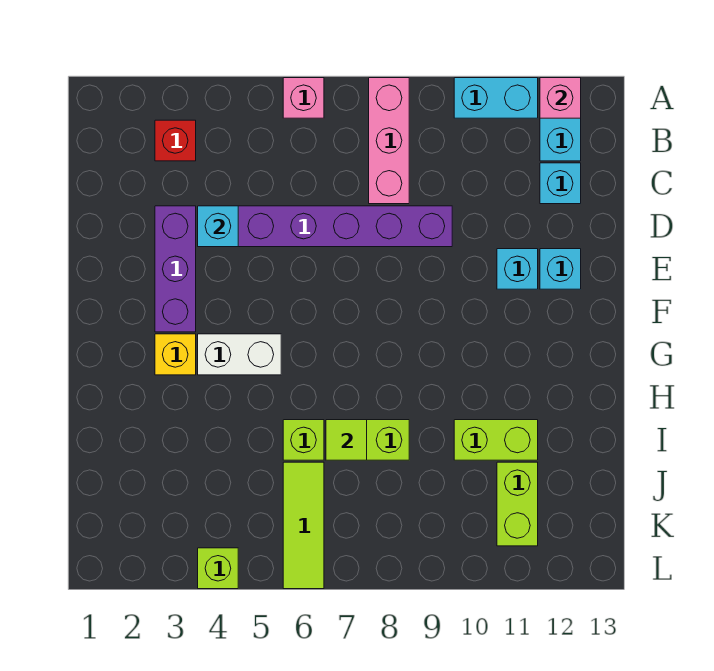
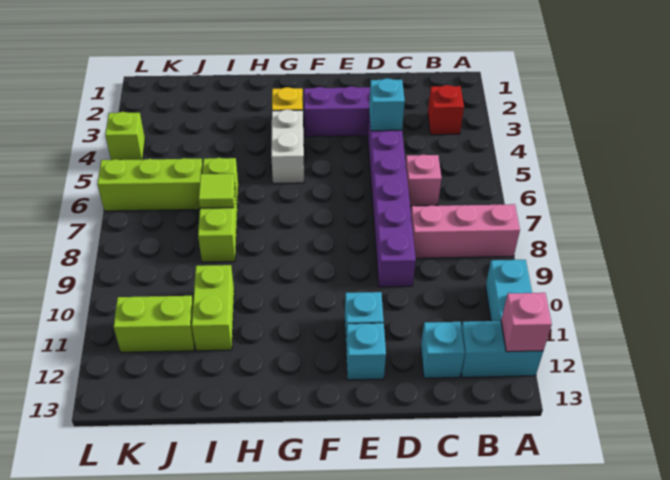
pink brick A6 level 1 -> pink brick C6 level 1
lime tile J6:L6 level 1 -> lime brick J6:L6 level 1

